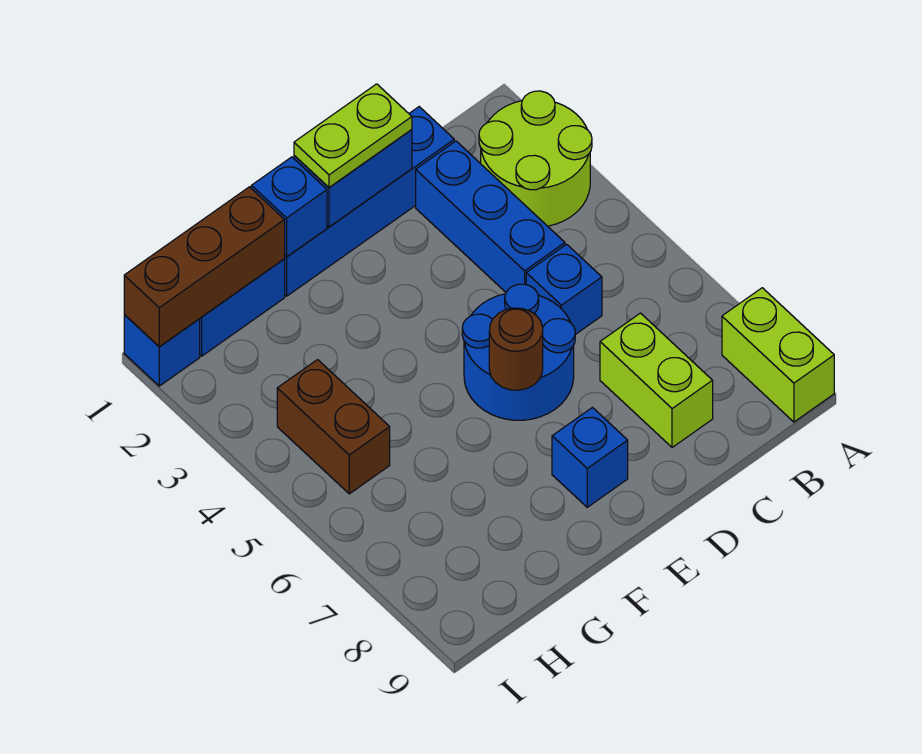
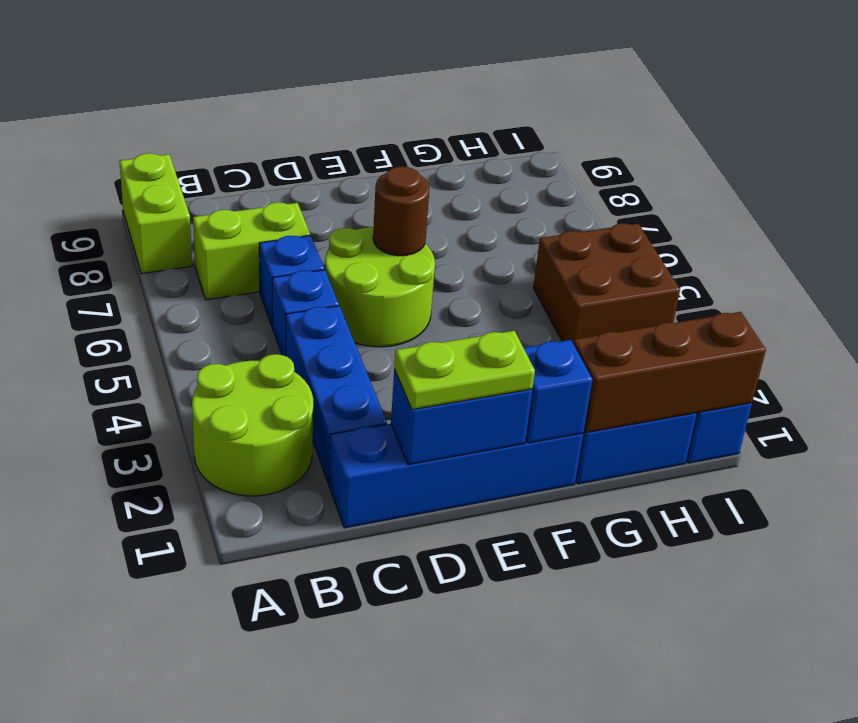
lime brick C7:C8 level 1 -> lime brick B7:C7 level 1
blue round brick D5:E6 level 1 -> lime round brick D5:E6 level 1
blue brick E8 level 1 -> blue brick C6 level 1
brown brick H4:H5 level 1 -> brown brick H4:I5 level 1

